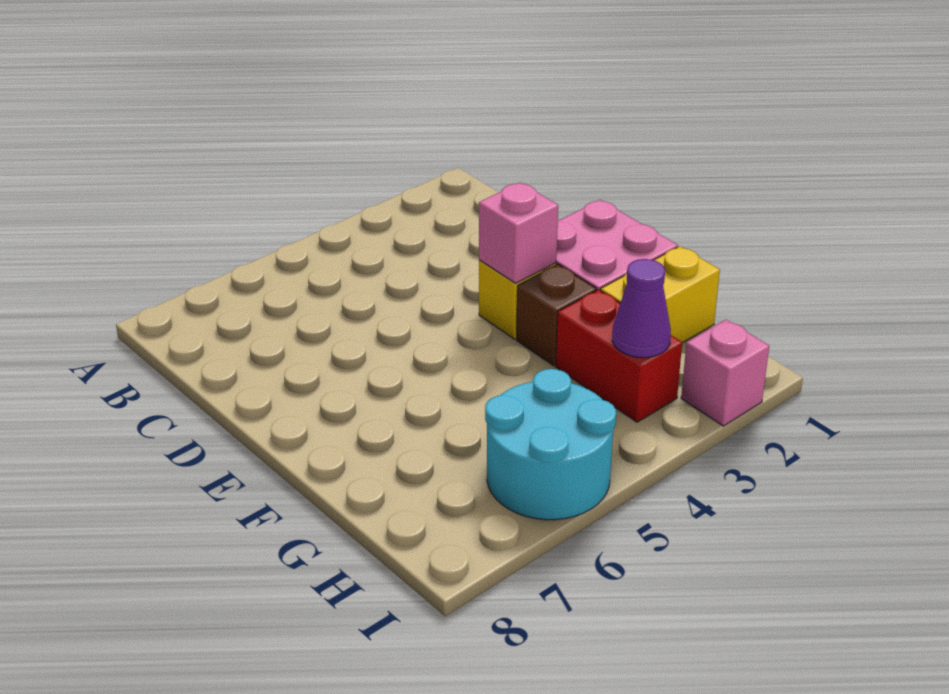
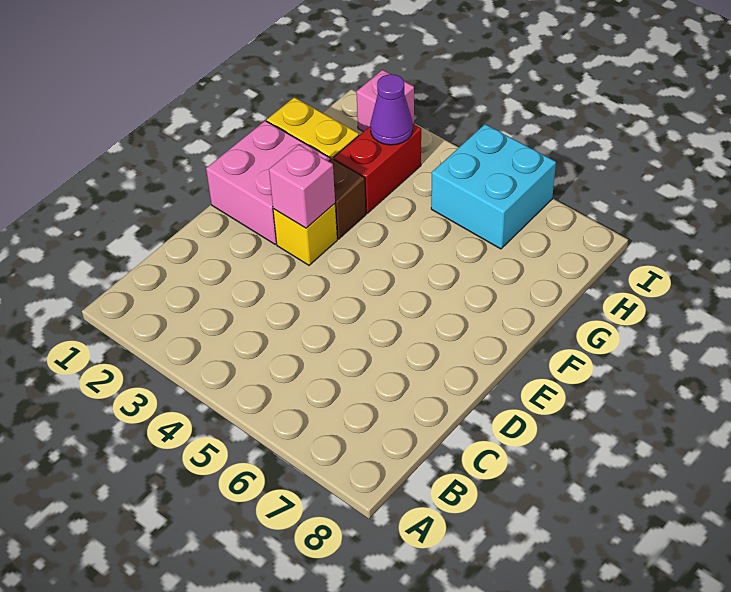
cyan round brick H5:I6 level 1 -> cyan brick H5:I6 level 1

